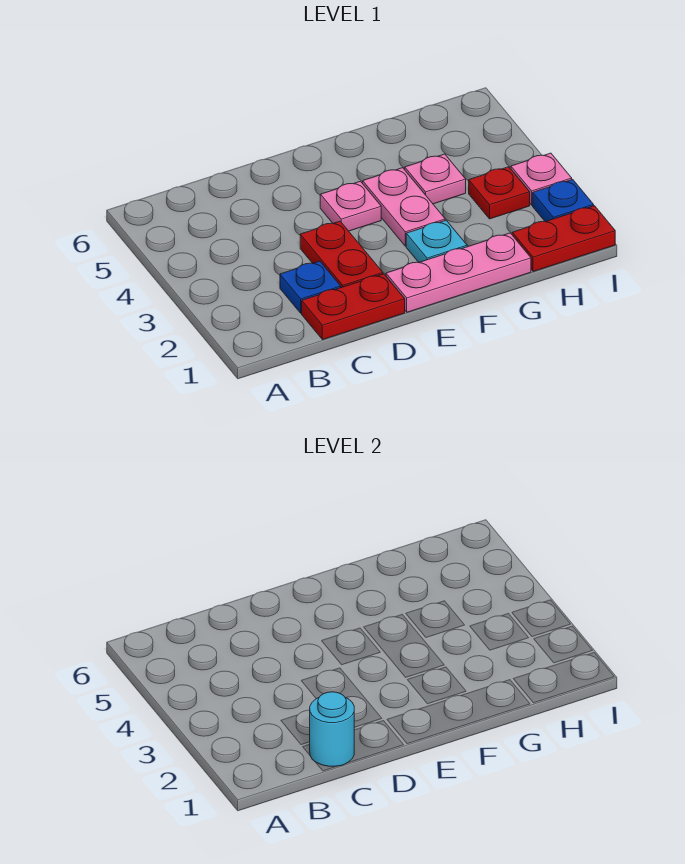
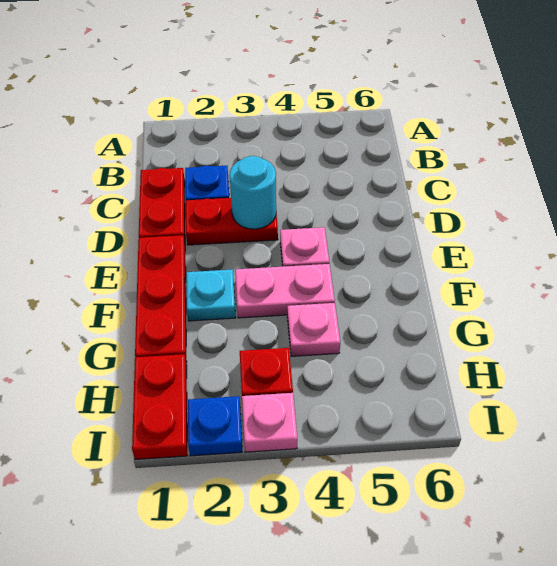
cyan round brick C1 level 2 -> cyan round brick D3 level 2
pink plate E1:G1 level 1 -> red plate E1:G1 level 1

